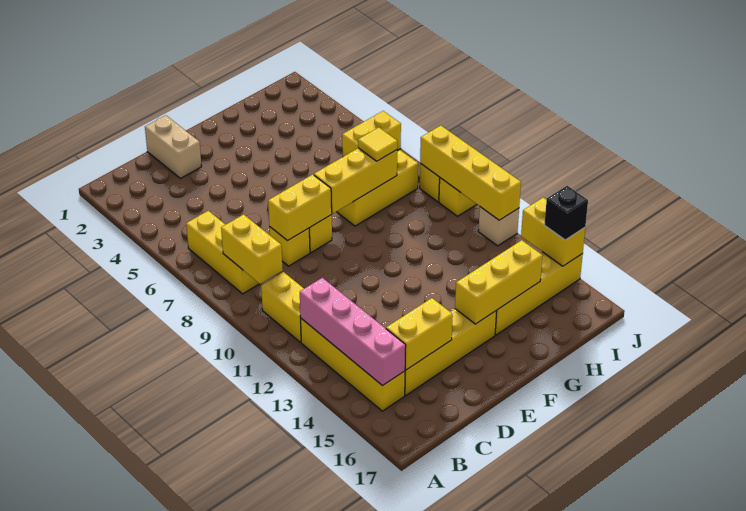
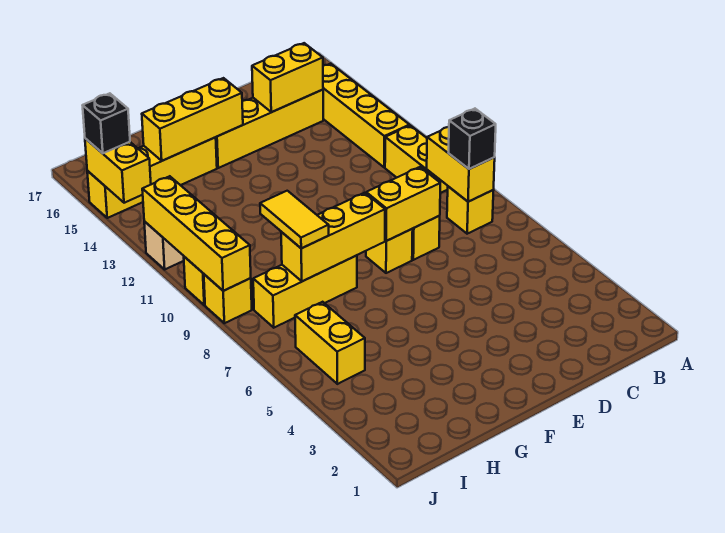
yellow brick B6:B8 level 1 -> yellow brick B8 level 1
none -> black brick B8 level 3
pink brick B12:B15 level 2 -> none
tan brick D1:D2 level 1 -> none
yellow tile H8 level 3 -> yellow tile H8:H9 level 3
yellow brick I6:J6 level 1 -> yellow brick I5:I6 level 1

